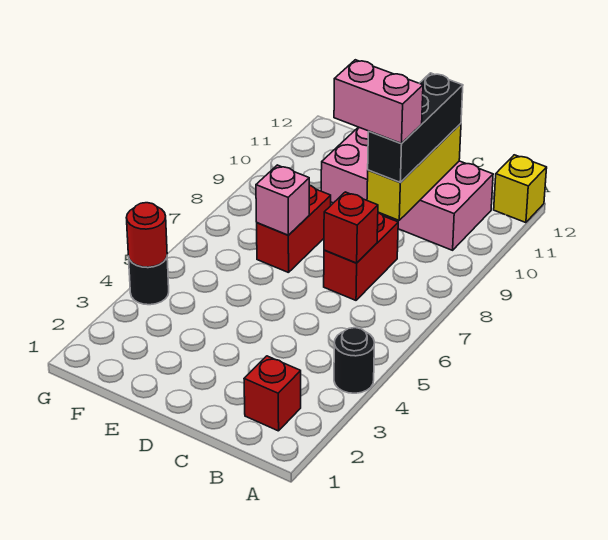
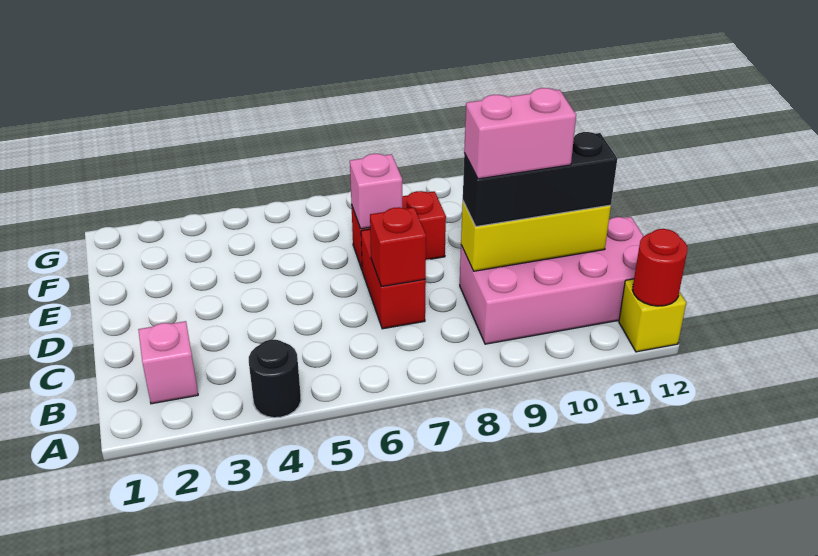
red brick B2 level 1 -> pink brick B2 level 1
pink brick B10:E11 level 1 -> pink brick B9:C12 level 1
red brick C7:C8 level 1 -> red brick C7:D7 level 1
pink brick C9:D9 level 4 -> pink brick C9:C10 level 4
black round brick G4 level 1 -> none
red round brick G4 level 2 -> red round brick A12 level 2

